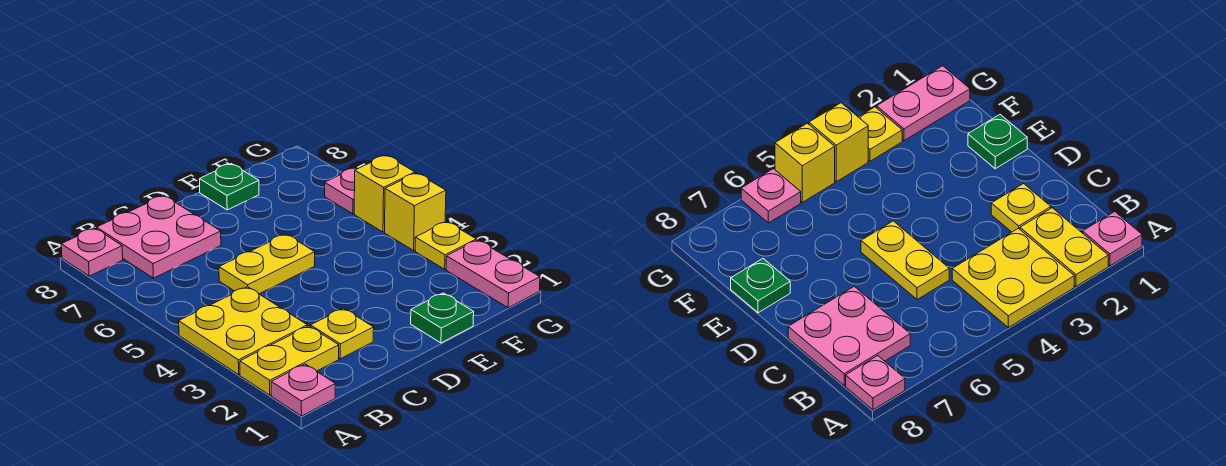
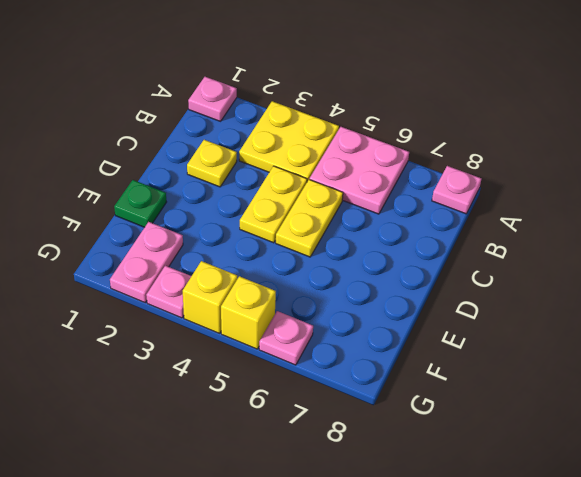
yellow plate A2:B2 level 1 -> yellow plate C4:D4 level 1
pink plate B7:C8 level 1 -> pink plate A5:B6 level 1
green plate E8 level 1 -> none
pink plate G1:G2 level 1 -> pink plate F2:G2 level 1
yellow plate G3 level 1 -> pink plate G3 level 1

